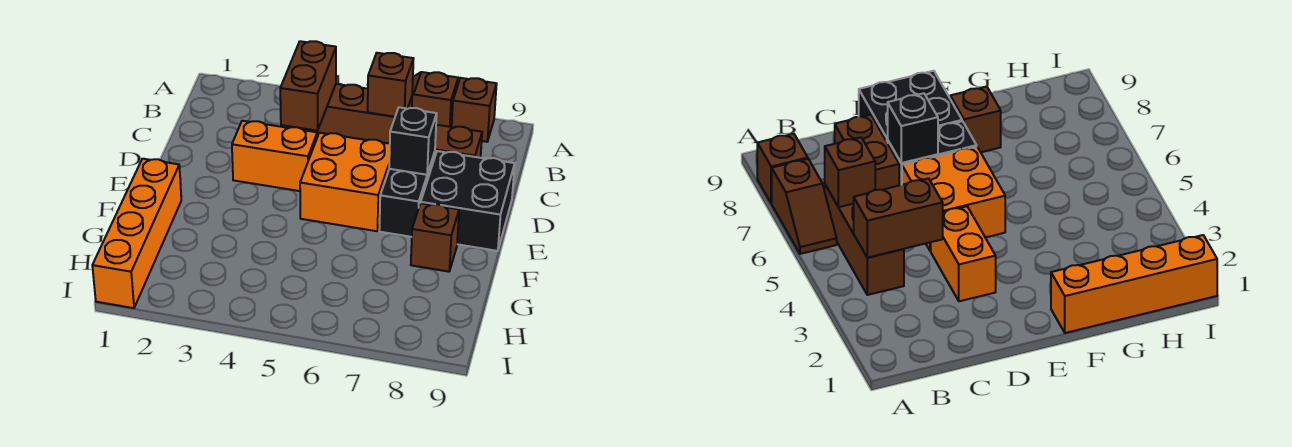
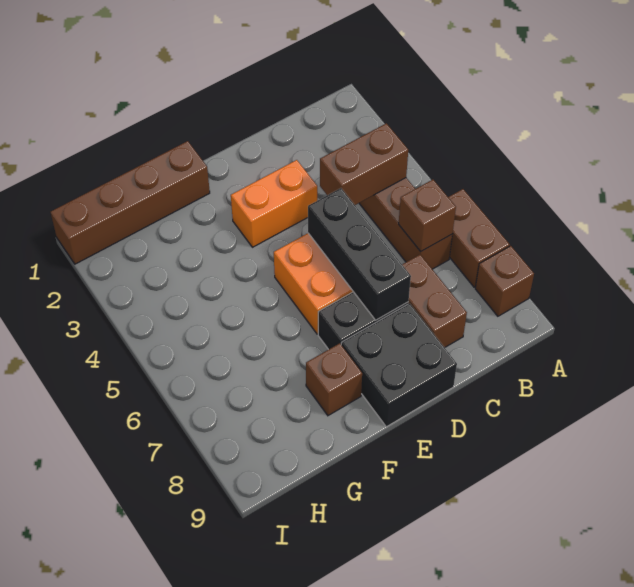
brown slope A6:A7 level 1 top 7 -> brown brick A6:A7 level 1
orange brick D3:D4 level 1 -> orange brick D3:E3 level 1
black brick D7 level 2 -> black brick D5:D7 level 2
orange brick F1:I1 level 1 -> brown brick F1:I1 level 1

